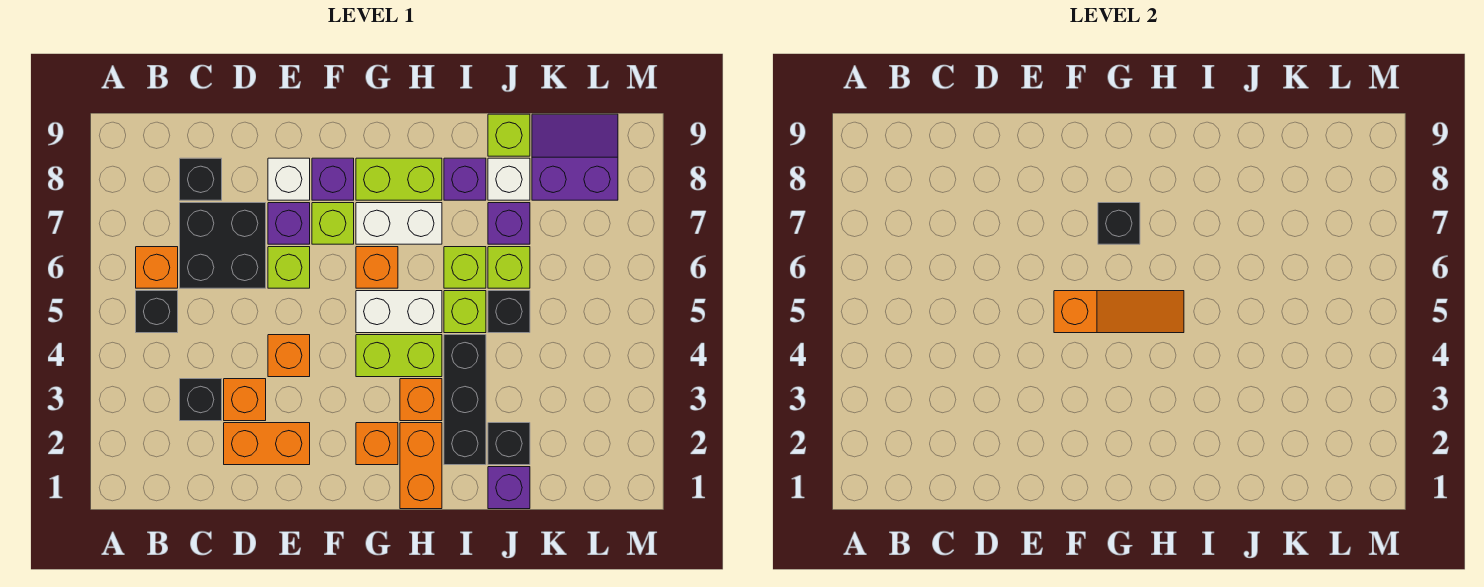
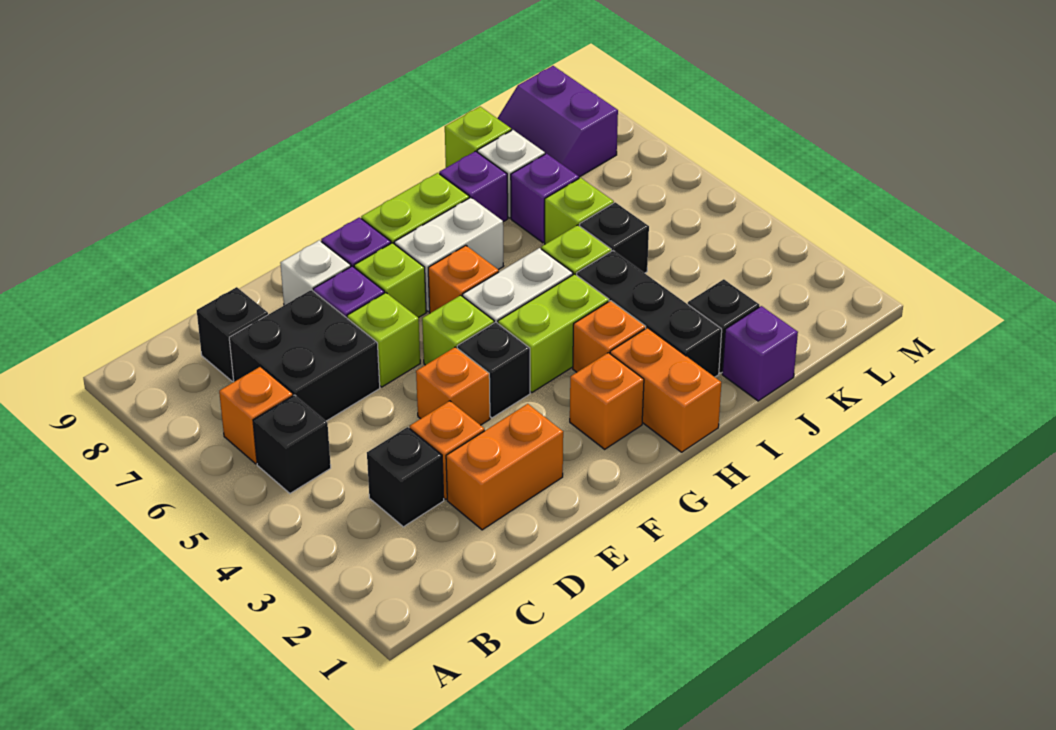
orange slope F5:H5 level 2 top F -> none
black brick G7 level 2 -> black brick F4 level 1
lime brick I6 level 1 -> lime brick F5 level 1
purple slope K8:L9 level 1 top 8 -> purple slope K8:L9 level 1 top L

